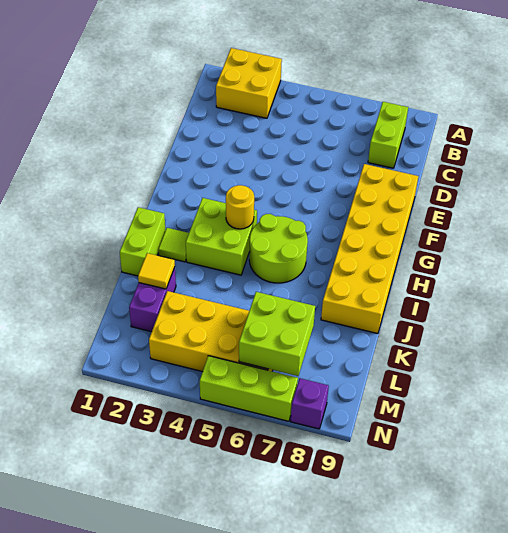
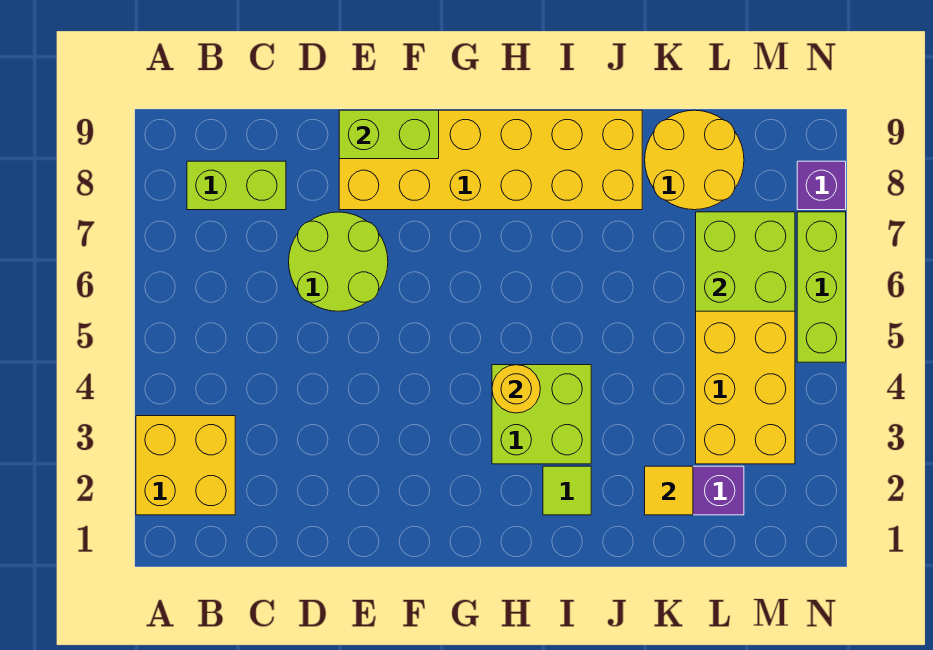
lime round brick H5:I6 level 1 -> lime round brick D6:E7 level 1
lime brick I1:J1 level 1 -> lime brick E9:F9 level 2
none -> yellow round brick K8:L9 level 1

